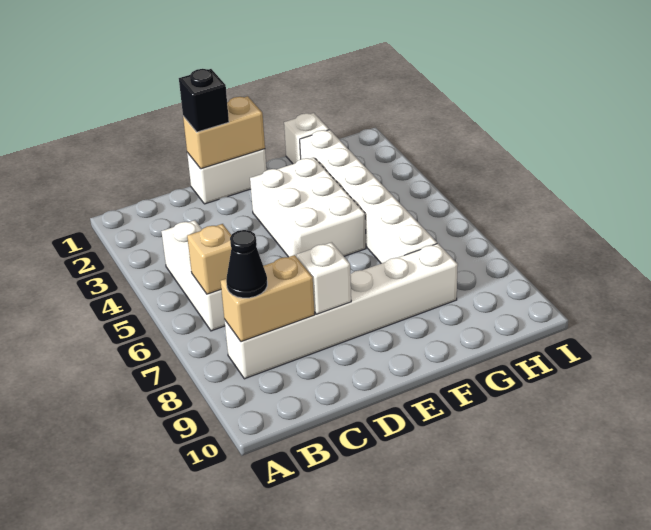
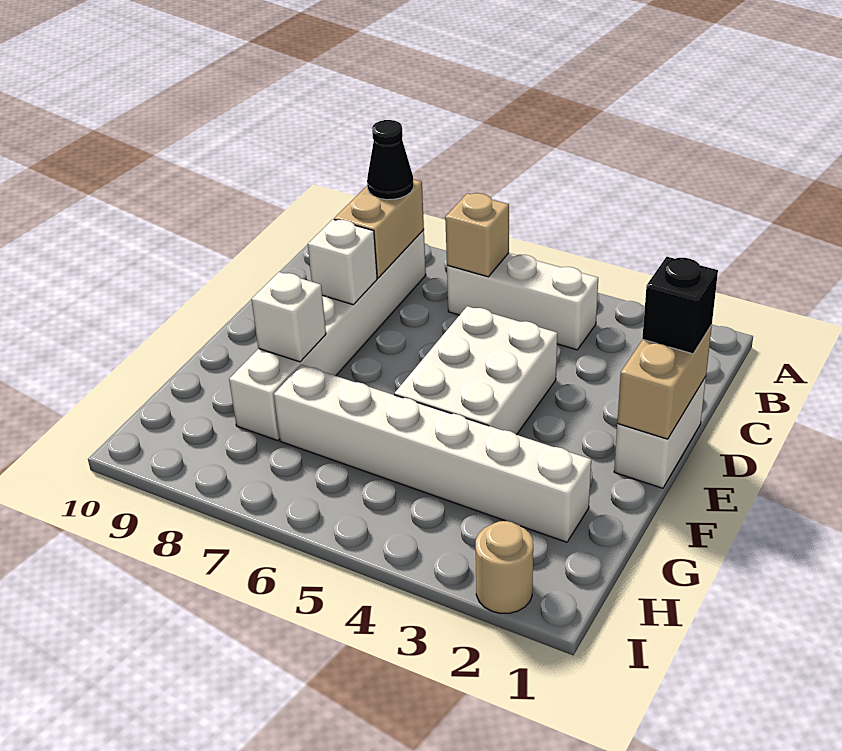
white brick E3:F5 level 1 -> white brick D4:F5 level 1
white brick G1 level 1 -> white brick F8 level 2
none -> tan round brick I2 level 1

